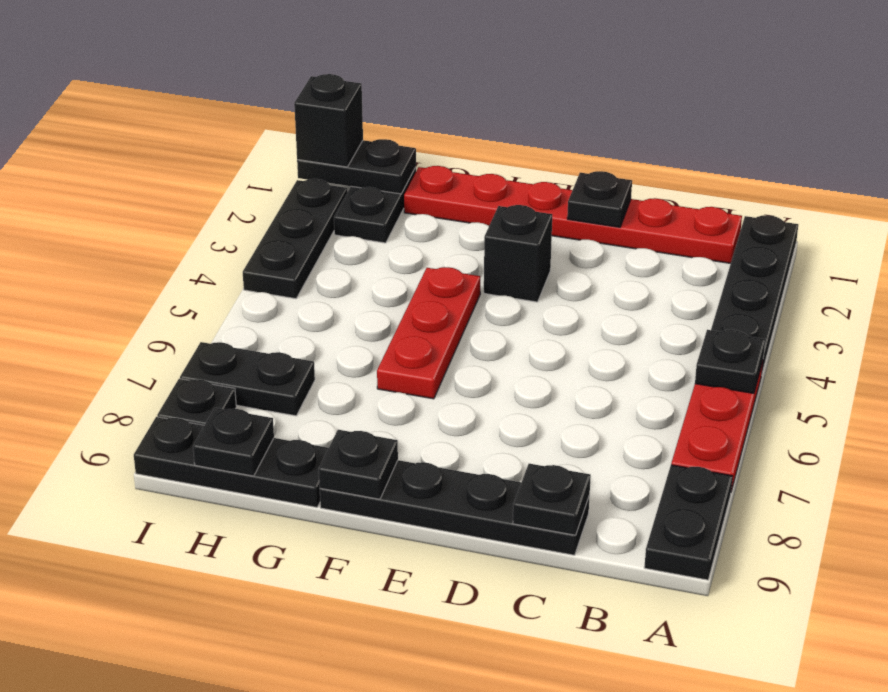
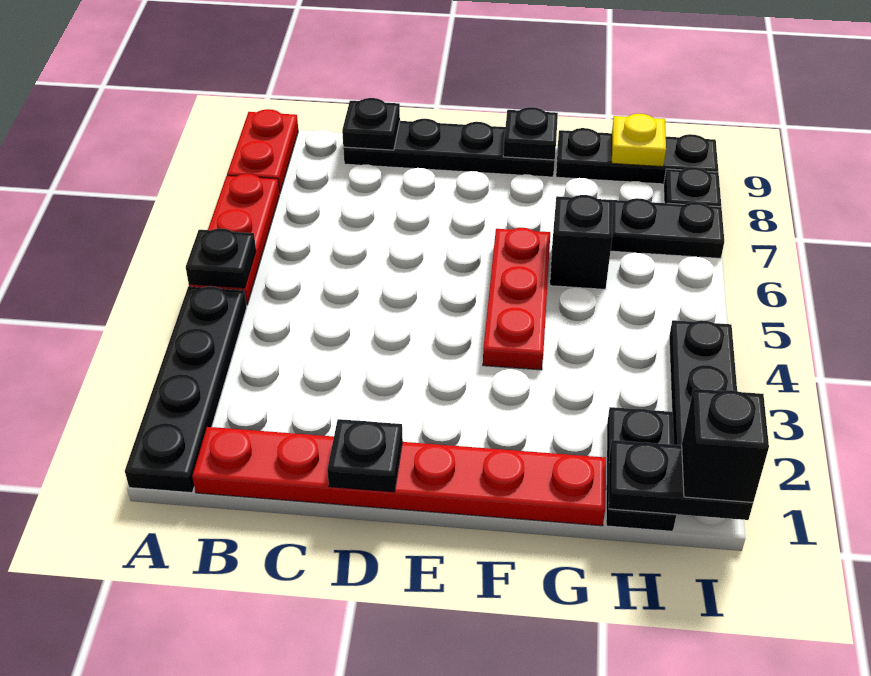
black plate A8:A9 level 1 -> red plate A8:A9 level 1
black brick E3 level 1 -> black brick G6 level 1
black plate H9 level 2 -> yellow plate H9 level 2

